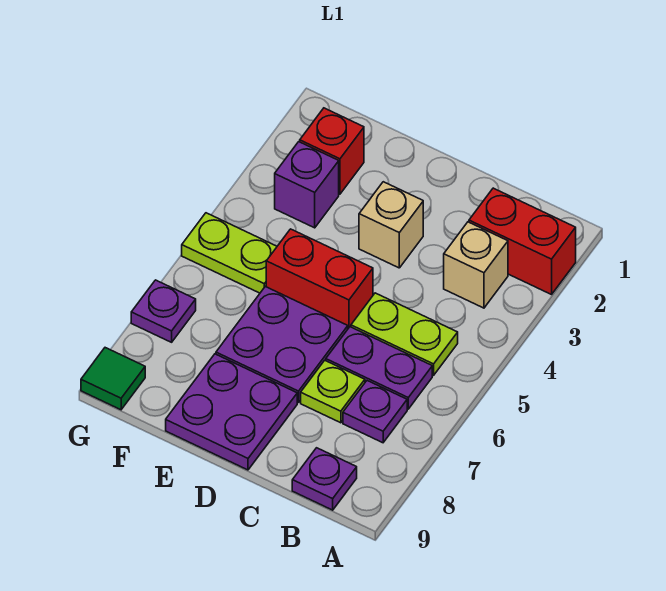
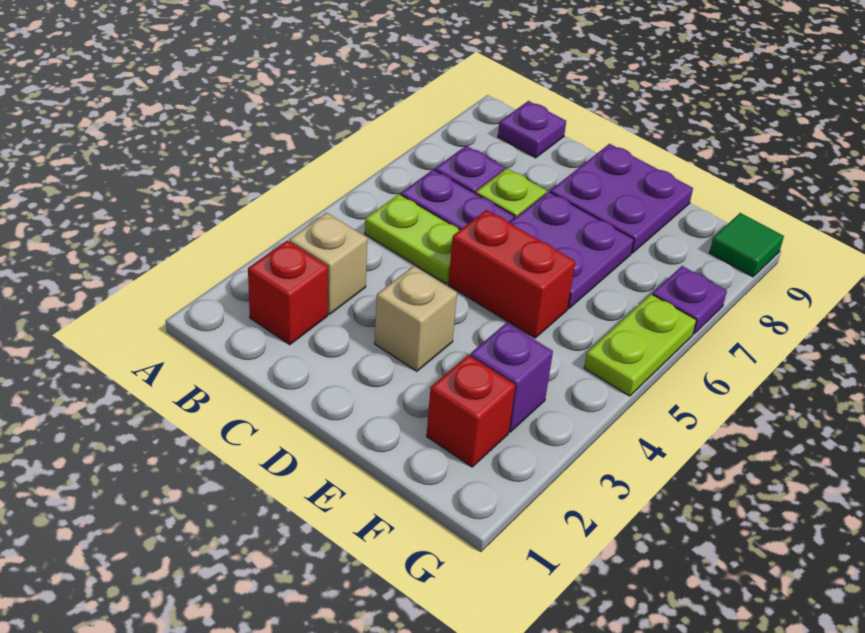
red brick A2:B2 level 1 -> red brick B2 level 1
lime plate F5:G5 level 1 -> lime plate G5:G6 level 1

